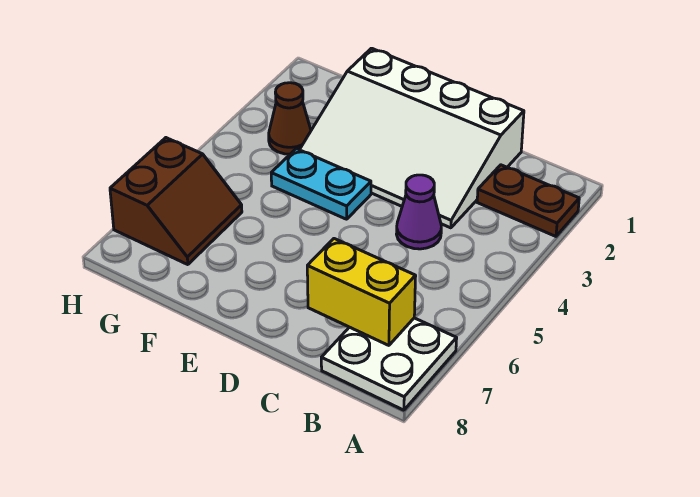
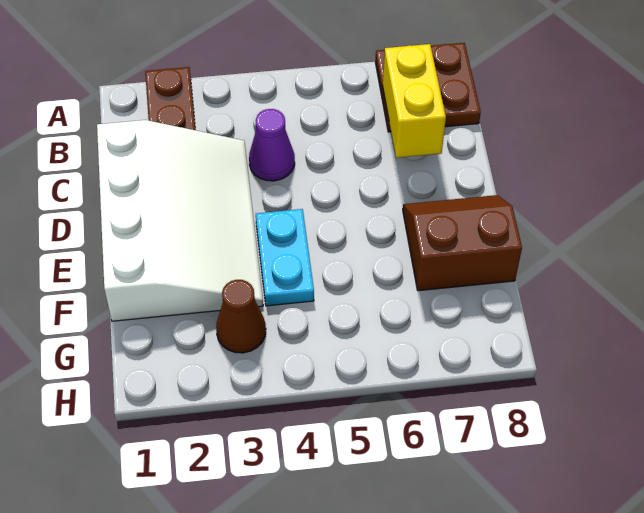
white plate A7:B8 level 1 -> brown plate A7:B8 level 1
brown slope G6:H7 level 1 top H -> brown slope E7:F8 level 1 top F

